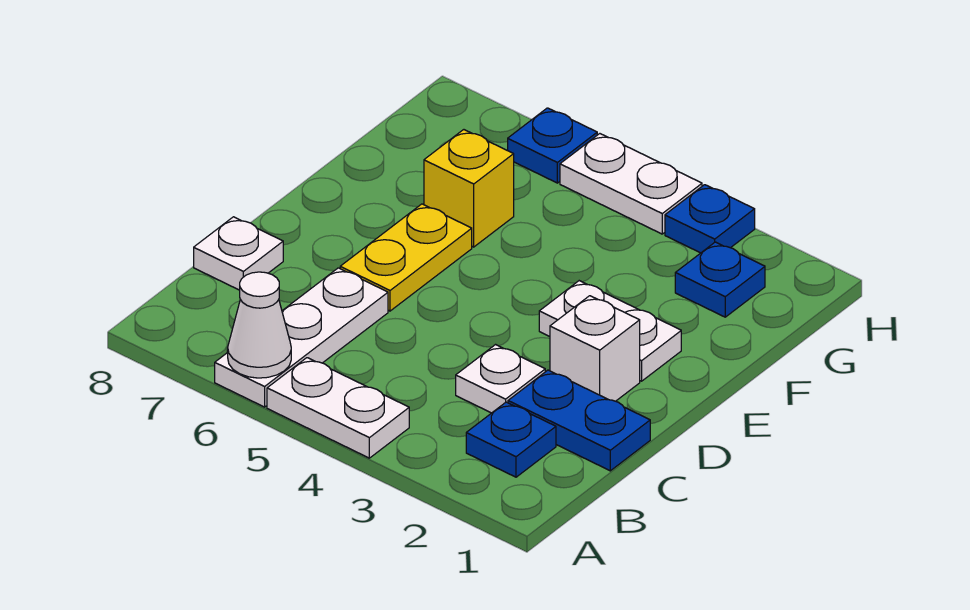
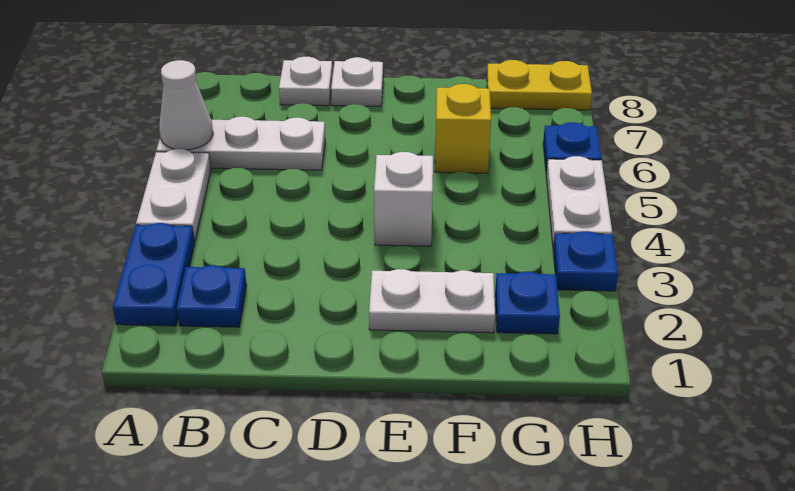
blue plate C1:C2 level 1 -> blue plate A2:A3 level 1
white plate C3 level 1 -> white plate D8 level 1
white brick D2 level 1 -> white brick E4 level 1
yellow plate D6:E6 level 1 -> yellow plate G8:H8 level 1
white plate E2:E3 level 1 -> white plate E2:F2 level 1

